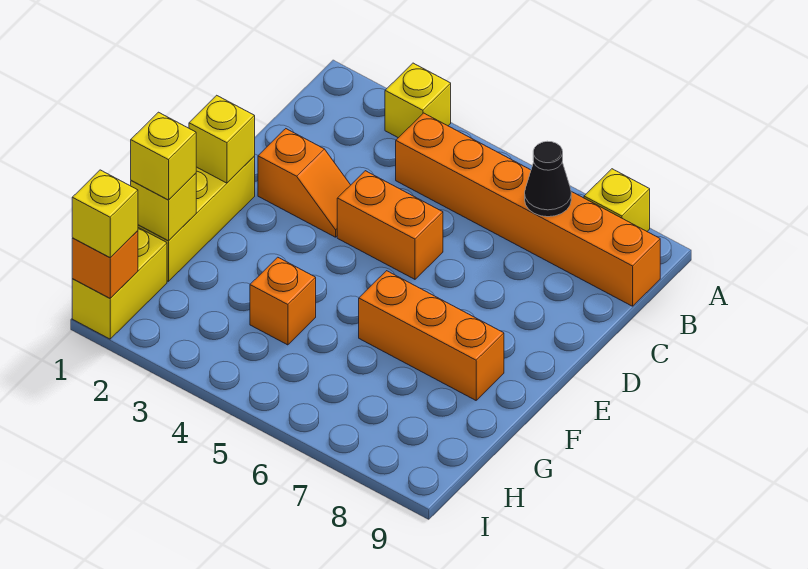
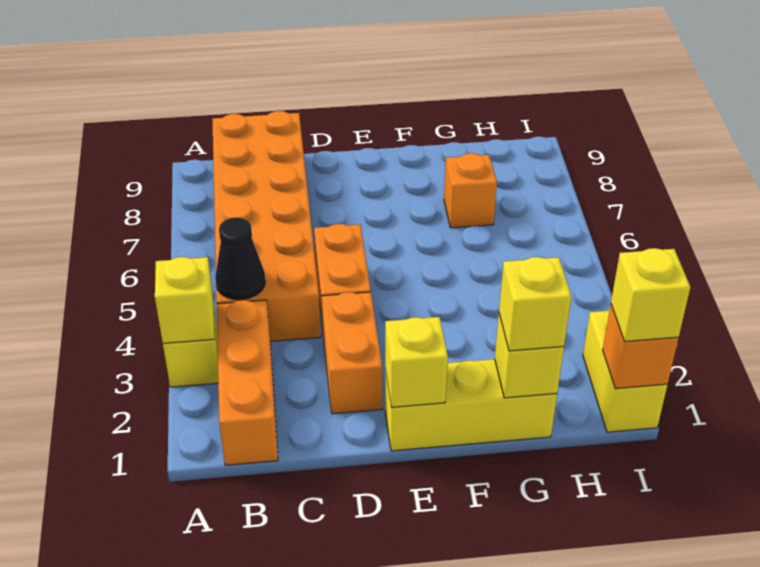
yellow brick A8 level 1 -> yellow brick A3 level 2
orange brick B4:B9 level 1 -> orange brick B4:C9 level 1
black cone B7 level 2 -> black cone B4 level 2
orange slope D2:D3 level 1 top 2 -> orange brick D2:D3 level 1
orange brick F6:F8 level 1 -> orange brick B1:B3 level 1
orange brick G4 level 1 -> orange brick G7 level 1
yellow brick H1:I1 level 1 -> yellow brick I1:I2 level 1

